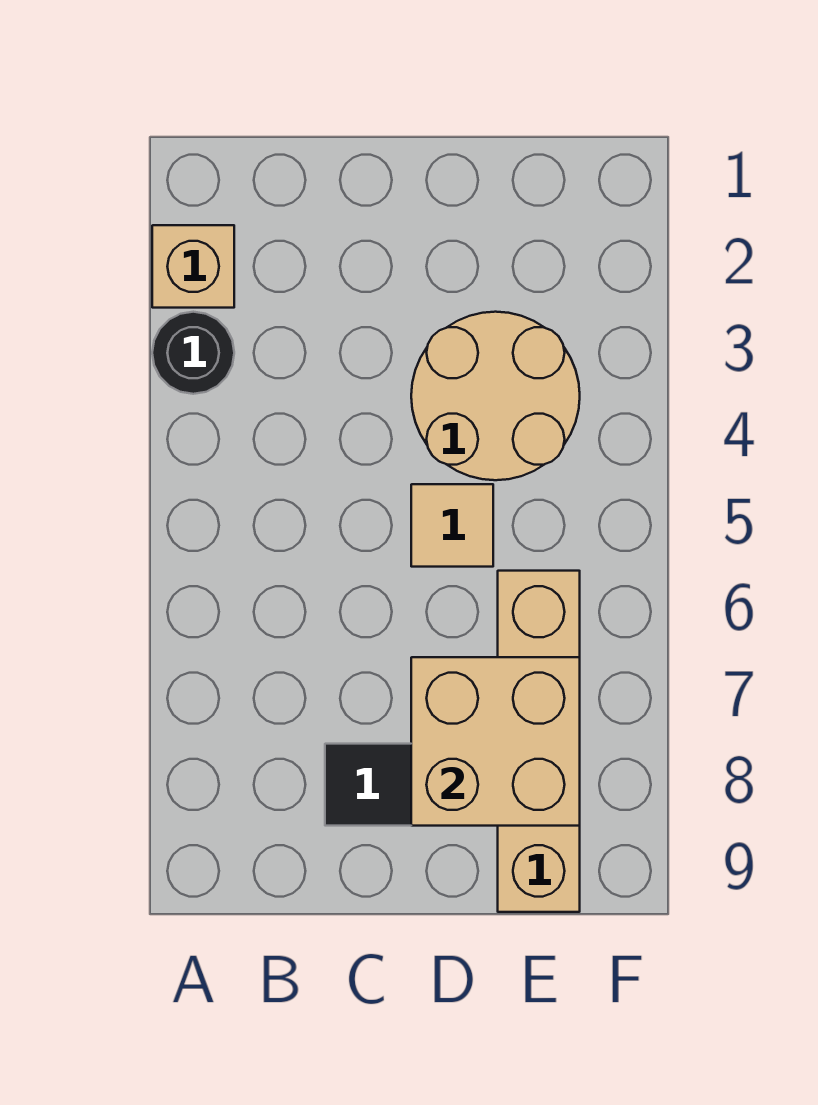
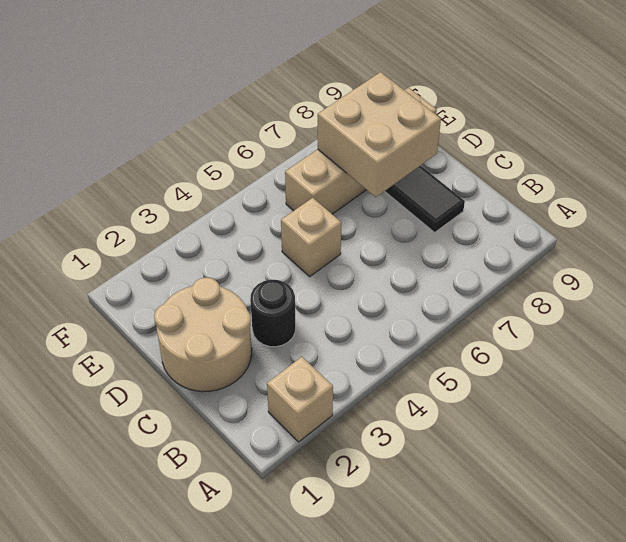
black round brick A3 level 1 -> black round brick C3 level 1
tan round brick D3:E4 level 1 -> tan round brick C1:D2 level 1
tan tile D5 level 1 -> tan brick D5 level 1

